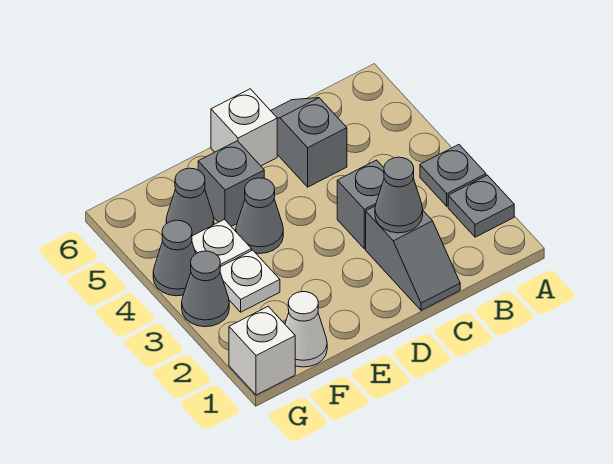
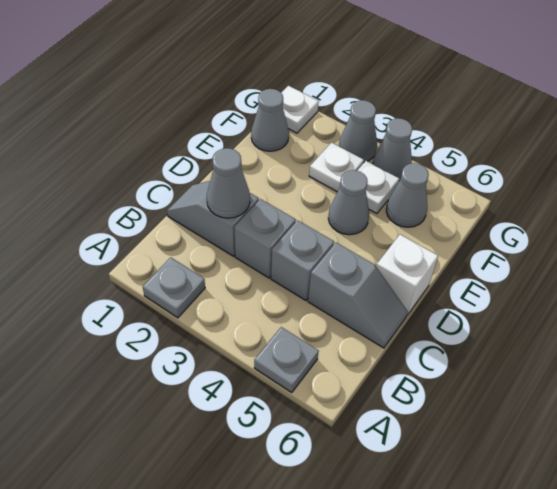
grey plate A3 level 1 -> grey plate A5 level 1
grey brick E5 level 1 -> grey brick C4 level 1
white cone F1 level 1 -> grey cone F1 level 1
white brick G1 level 1 -> white plate G1 level 1

